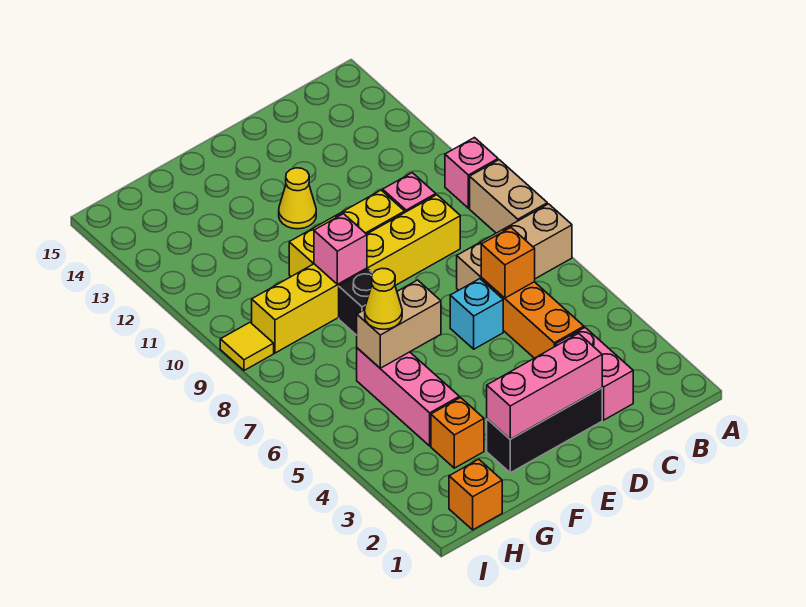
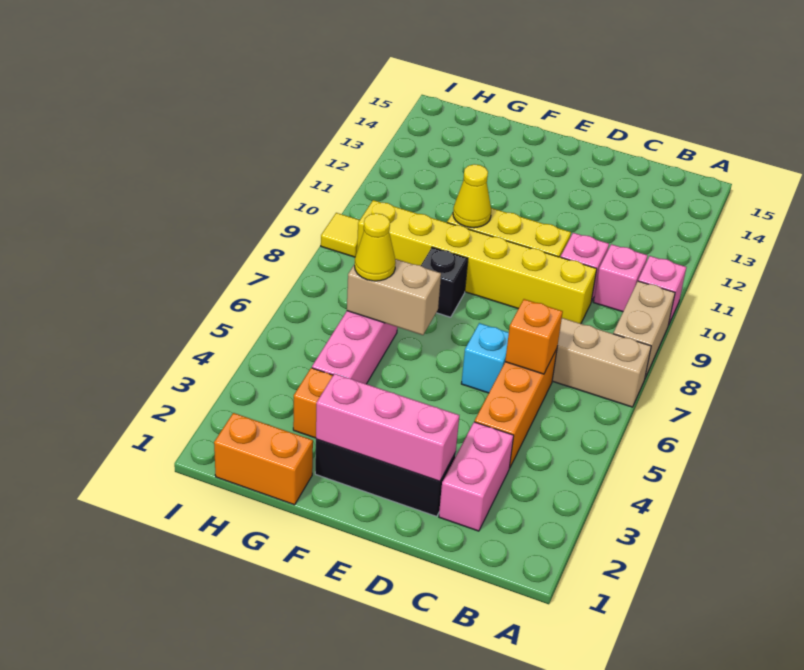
yellow cone E12 level 1 -> yellow cone F10 level 2
pink brick F9 level 2 -> pink brick B10 level 1
orange brick H1 level 1 -> orange brick G1:H1 level 1

